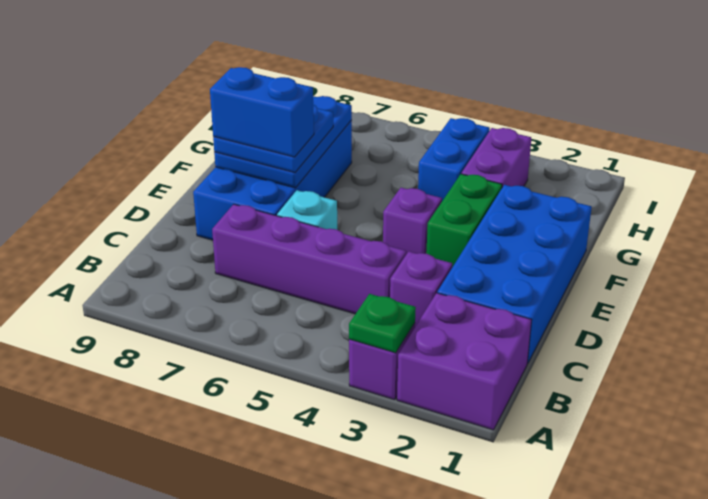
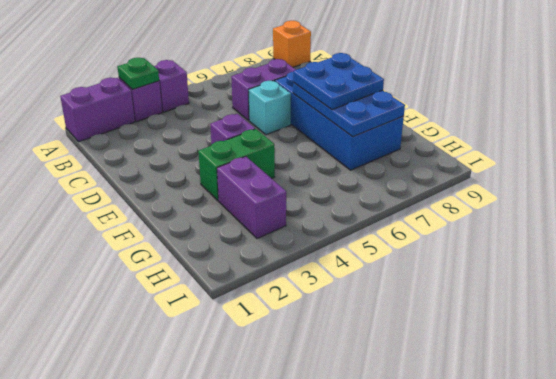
purple brick A1:B2 level 1 -> purple brick A1:A2 level 1
none -> orange brick A9 level 1
blue brick C1:F2 level 1 -> none
purple brick C3 level 1 -> purple brick A4 level 1
purple brick C4:C7 level 1 -> purple brick C6:C7 level 1
green brick E3:F3 level 1 -> green brick F3:F4 level 1
blue brick E7:E8 level 4 -> none
blue brick G4:H4 level 1 -> none

